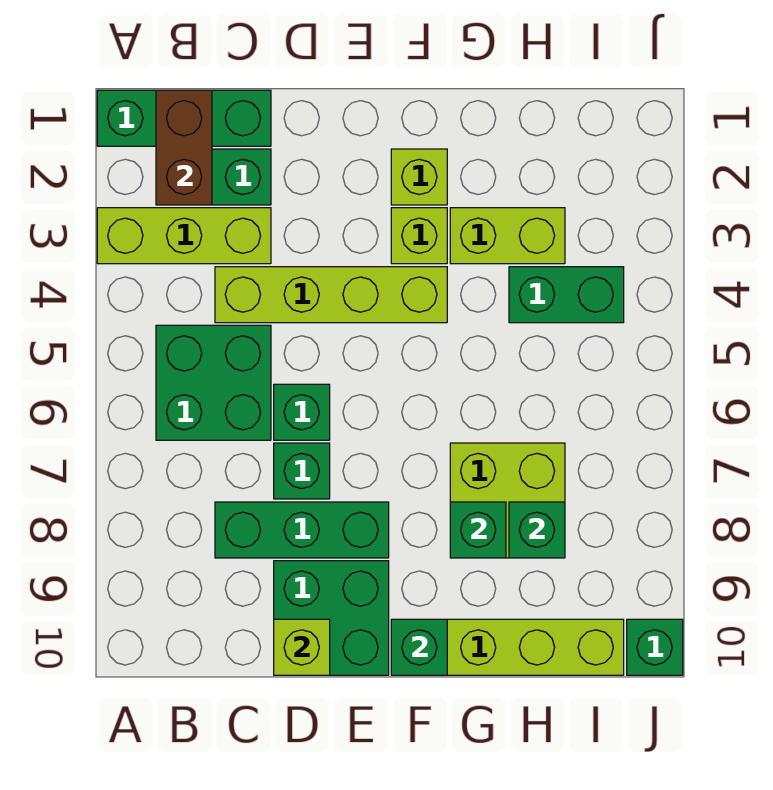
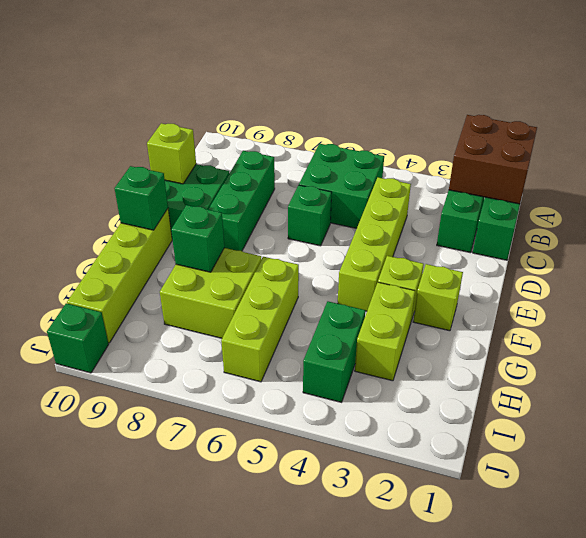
lime brick A3:C3 level 1 -> lime brick G6:I6 level 1
brown brick B1:B2 level 2 -> brown brick A1:B2 level 2
green brick D7 level 1 -> none
green brick H8 level 2 -> none

